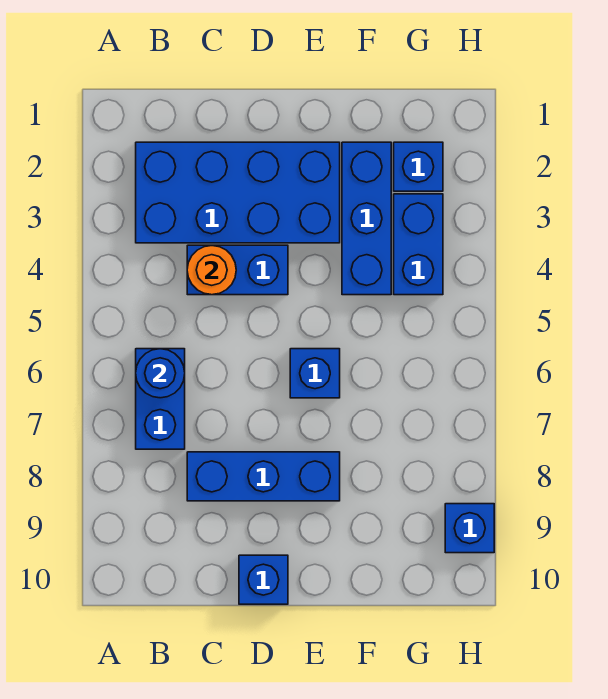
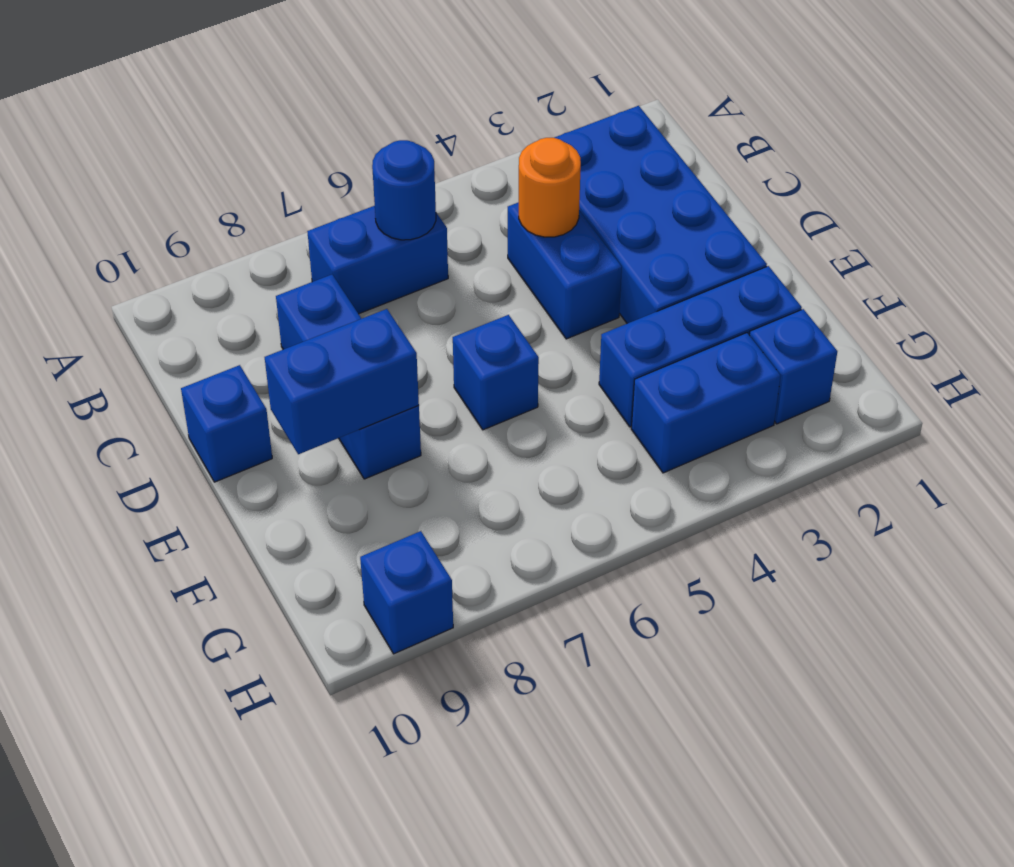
none -> blue brick E8:E9 level 2

